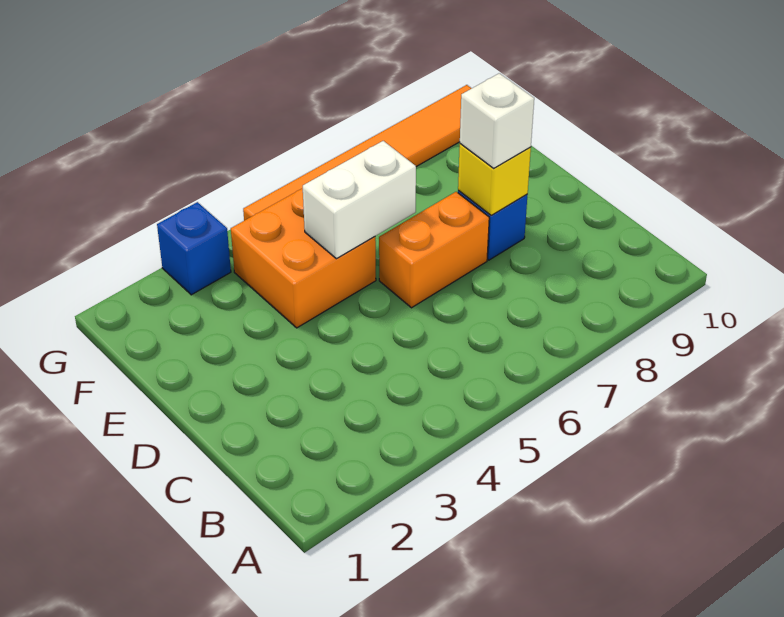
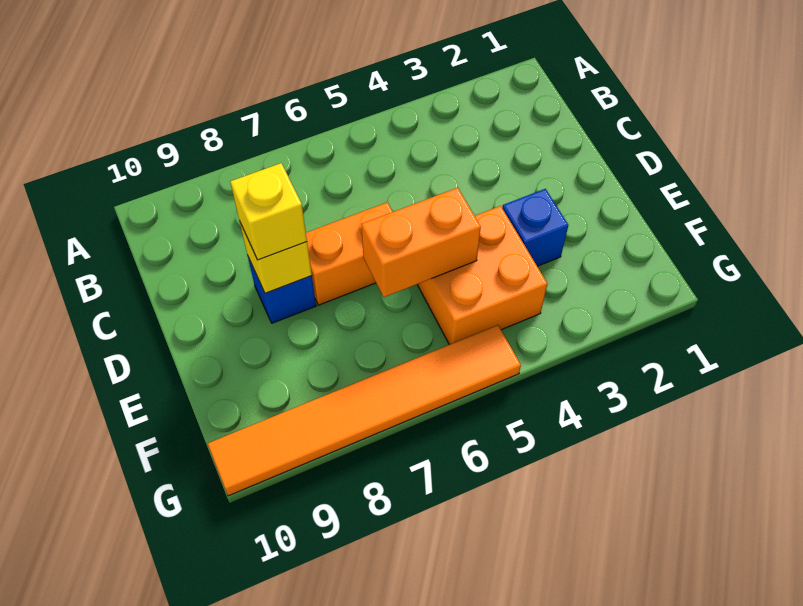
white brick D8 level 3 -> yellow brick D8 level 3
white brick E5:E6 level 2 -> orange brick E5:E6 level 2
blue brick G3 level 1 -> blue brick E3 level 1

